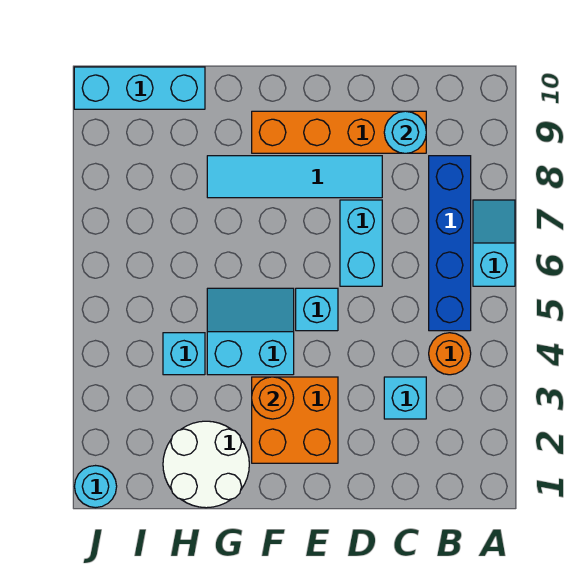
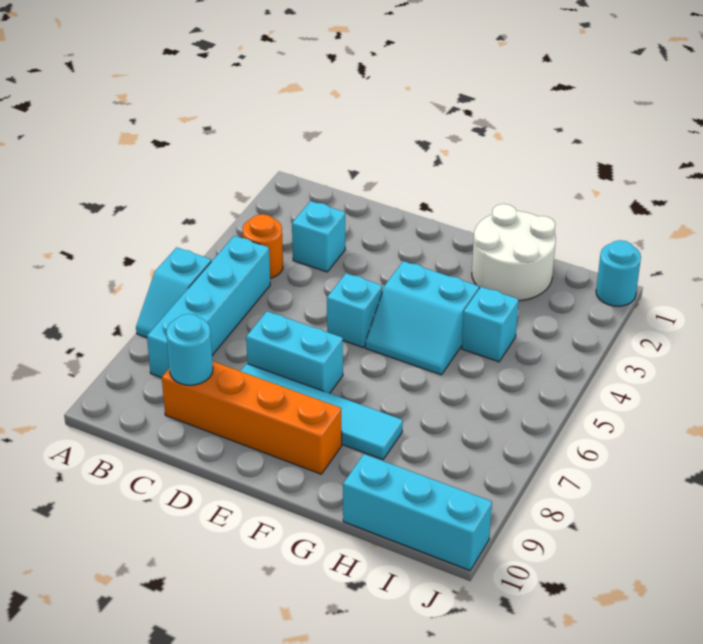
blue brick B5:B8 level 1 -> cyan brick B5:B8 level 1
cyan brick D6:D7 level 1 -> cyan brick D7:E7 level 1
orange brick E2:F3 level 1 -> none
orange round brick F3 level 2 -> none

